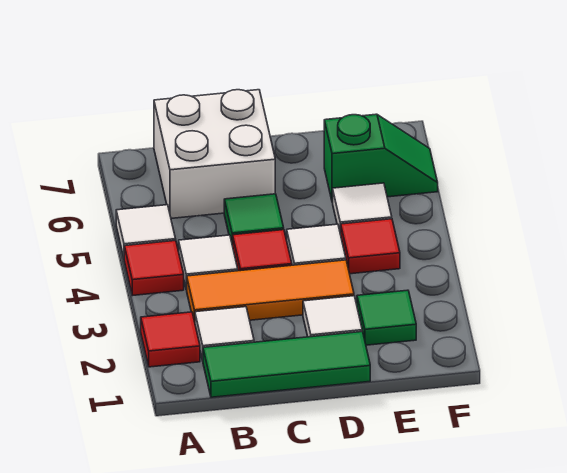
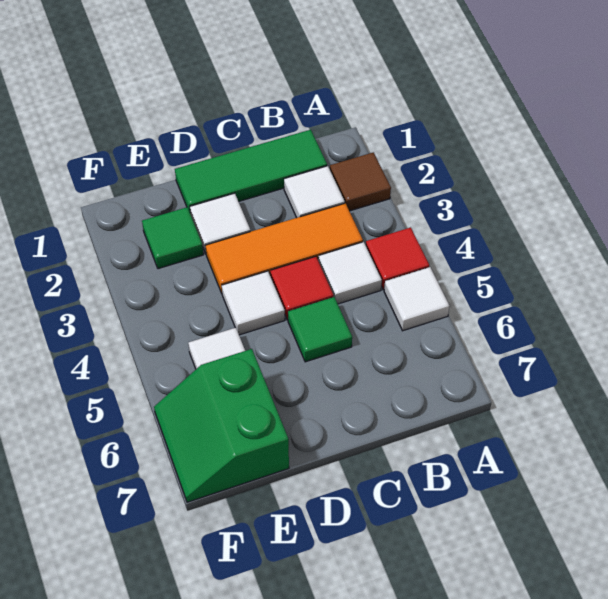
red tile A2 level 1 -> brown tile A2 level 1
white brick B6:C7 level 1 -> none
red tile E4 level 1 -> none
green slope E6:F6 level 1 top E -> green slope E6:F7 level 1 top E

